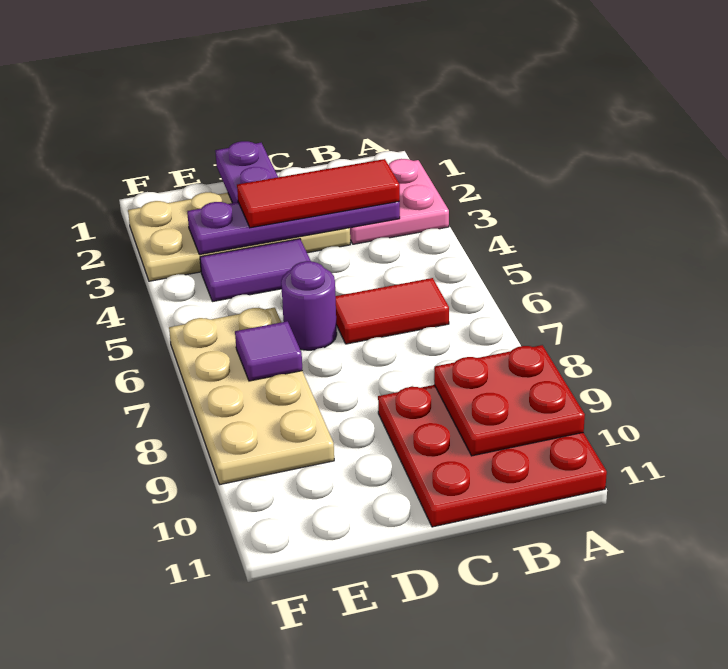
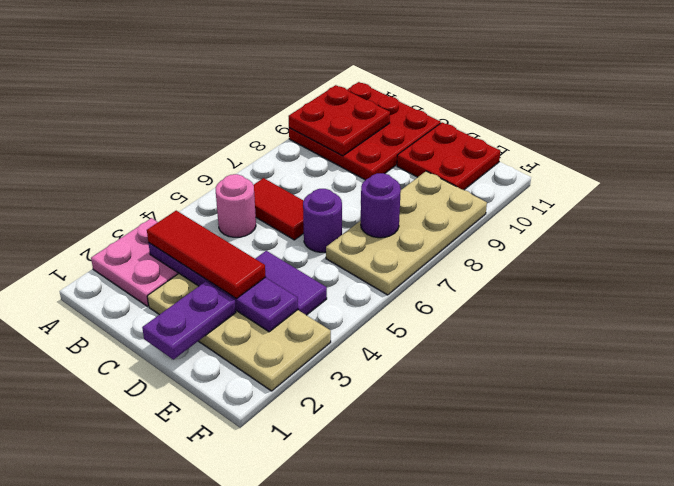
none -> pink round brick B5 level 1
none -> red plate D10:E11 level 1
purple tile E7 level 2 -> purple round brick E7 level 2

